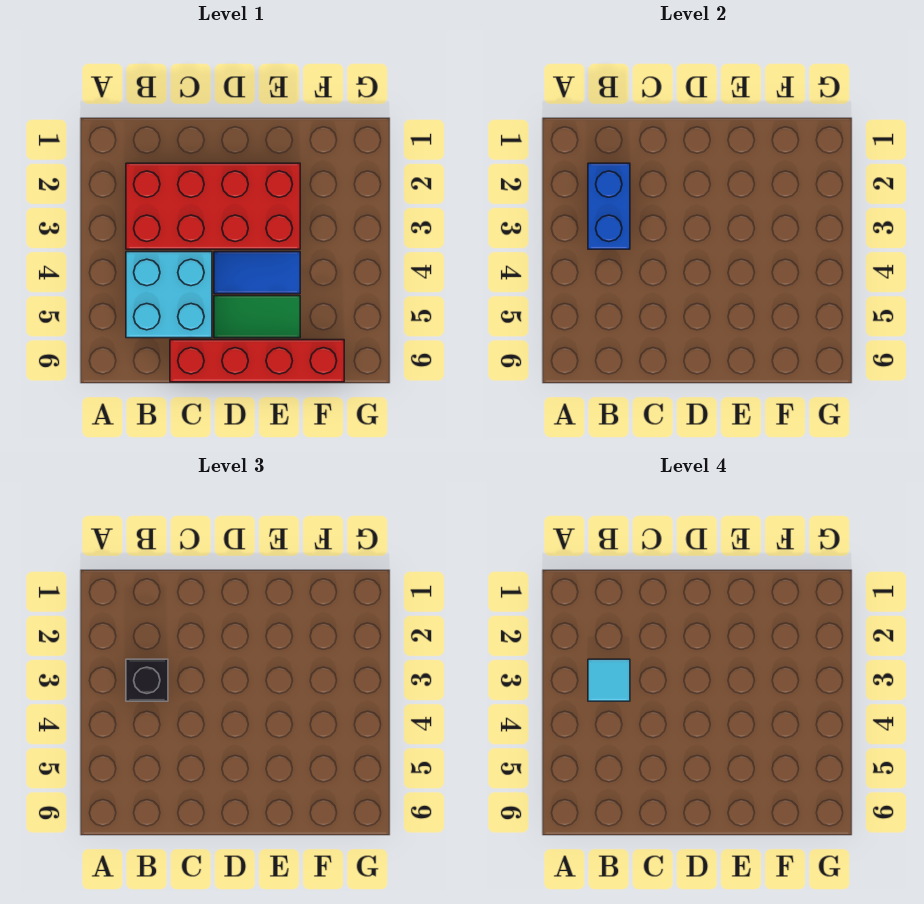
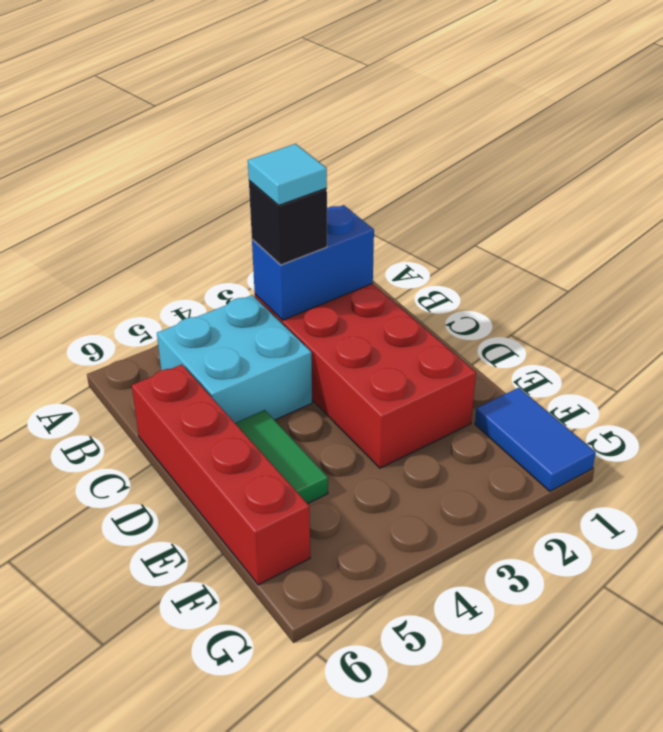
blue tile D4:E4 level 1 -> blue tile F1:G1 level 1

